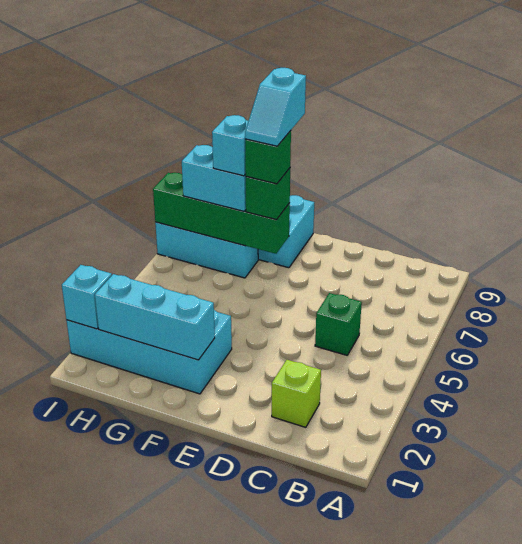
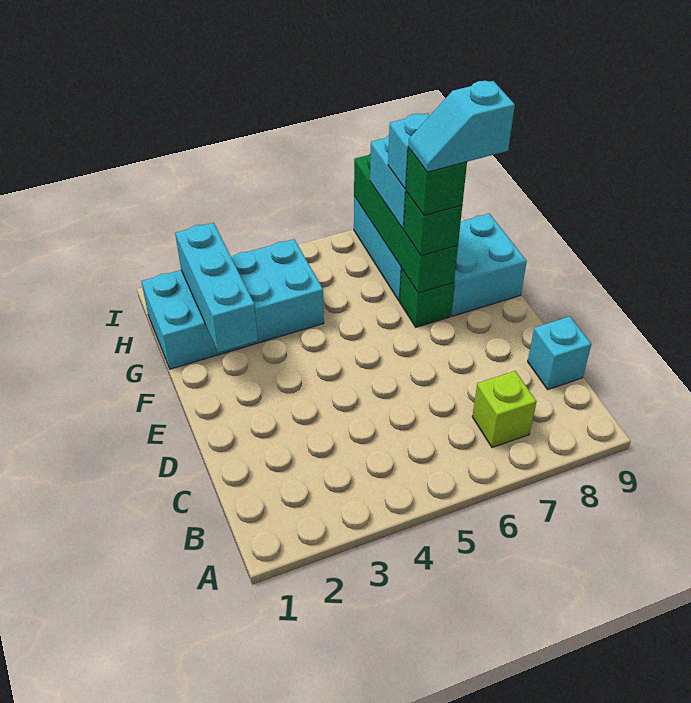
lime brick C2 level 1 -> lime brick B7 level 1
green brick C5 level 1 -> green brick F7 level 1
cyan brick F2:I3 level 1 -> cyan brick G1:H4 level 1
cyan brick I2 level 2 -> cyan brick C9 level 1

